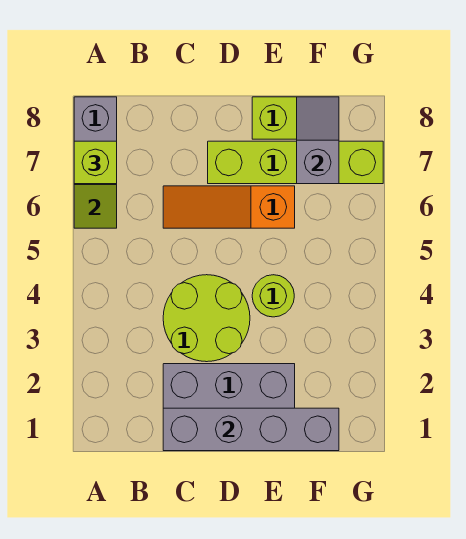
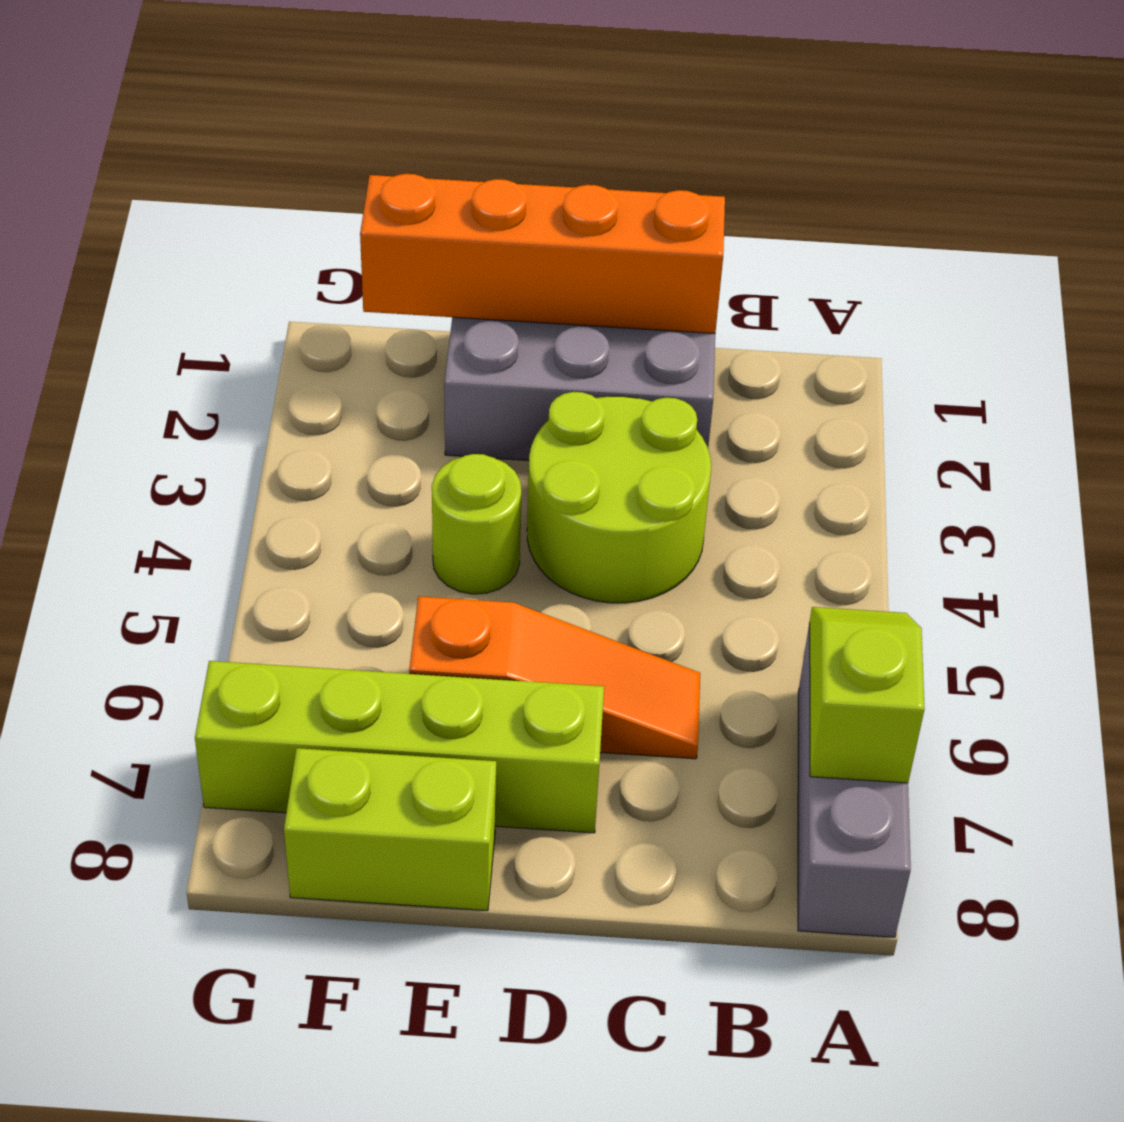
lime brick A7 level 3 -> none
grey brick C1:F1 level 2 -> orange brick C1:F1 level 2
grey slope F7:F8 level 2 top 7 -> none

